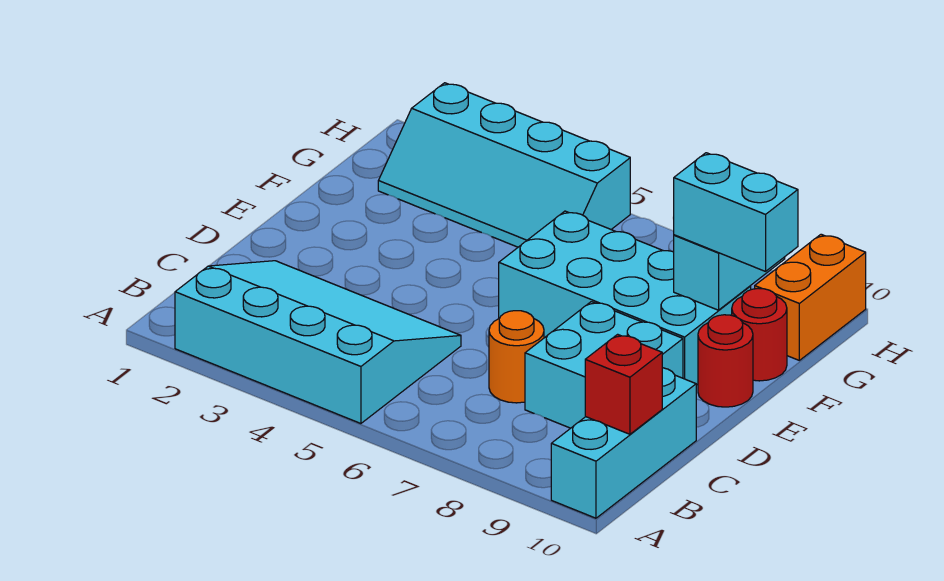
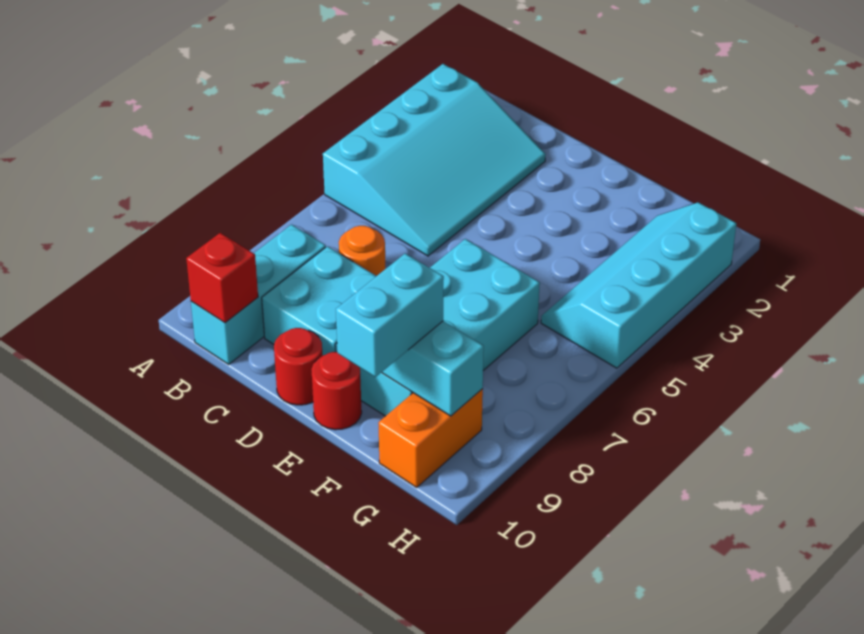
cyan brick A10:C10 level 1 -> cyan brick B8:B10 level 1
red round brick F10 level 1 -> red round brick D10 level 1
orange brick G10:H10 level 1 -> orange brick G9:G10 level 1

